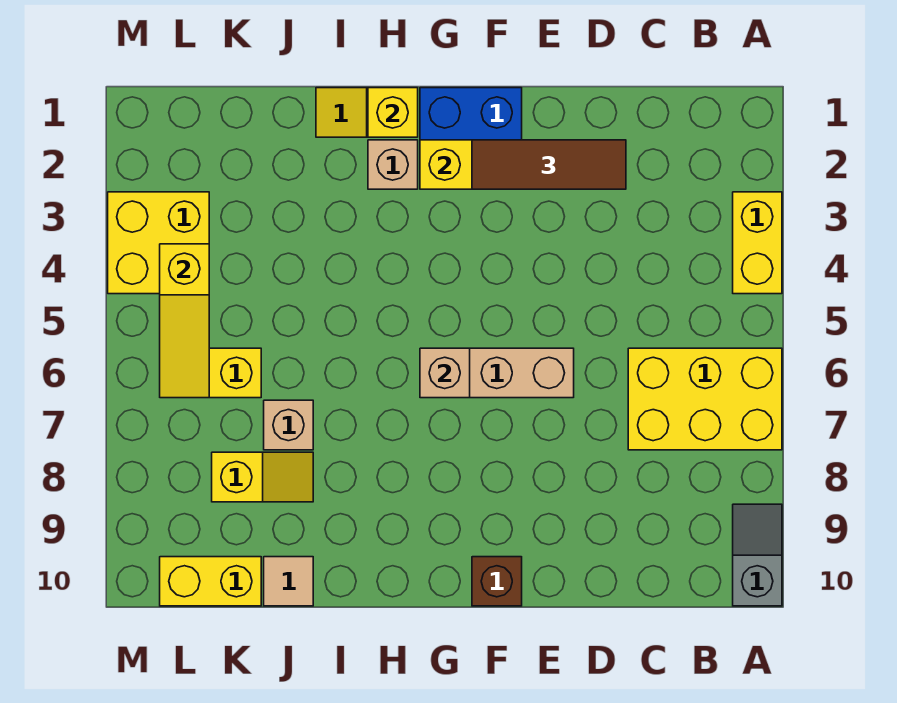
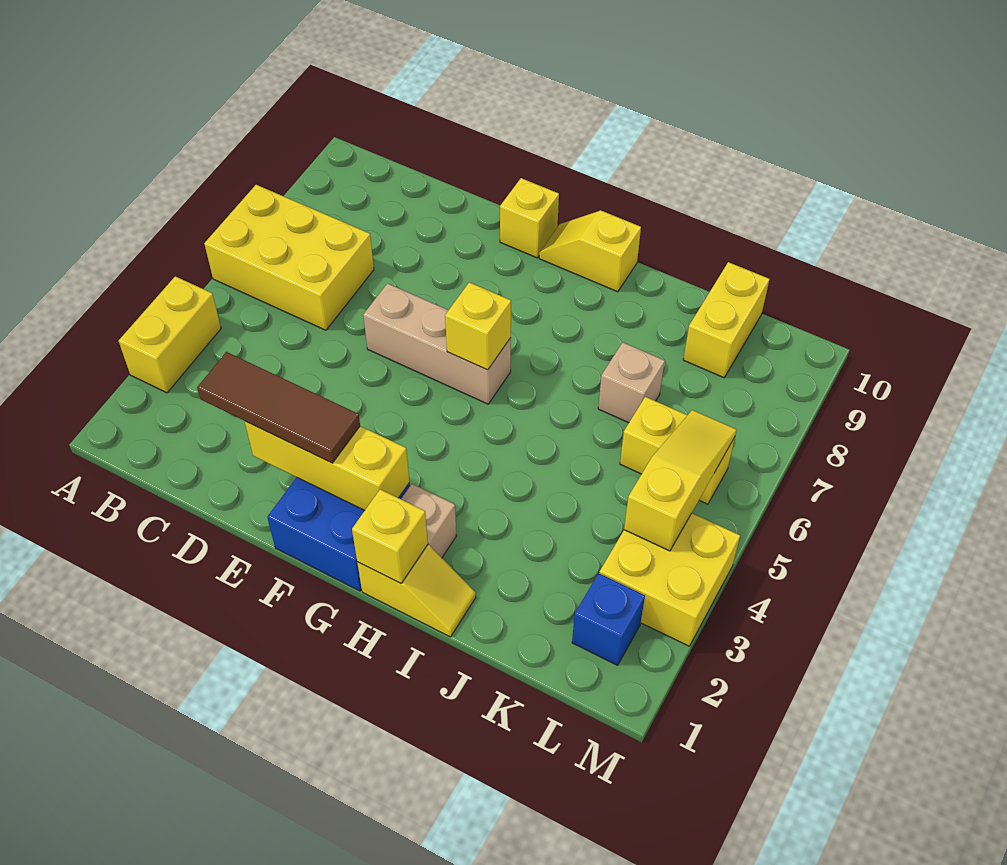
grey slope A9:A10 level 1 top 10 -> none
brown brick F10 level 1 -> yellow brick F10 level 1
tan brick G6 level 2 -> yellow brick G6 level 2
yellow slope J8:K8 level 1 top K -> yellow slope G10:H10 level 1 top H
tan tile J10 level 1 -> none
yellow brick K10:L10 level 1 -> yellow brick K9:K10 level 1
none -> blue brick L2 level 1

